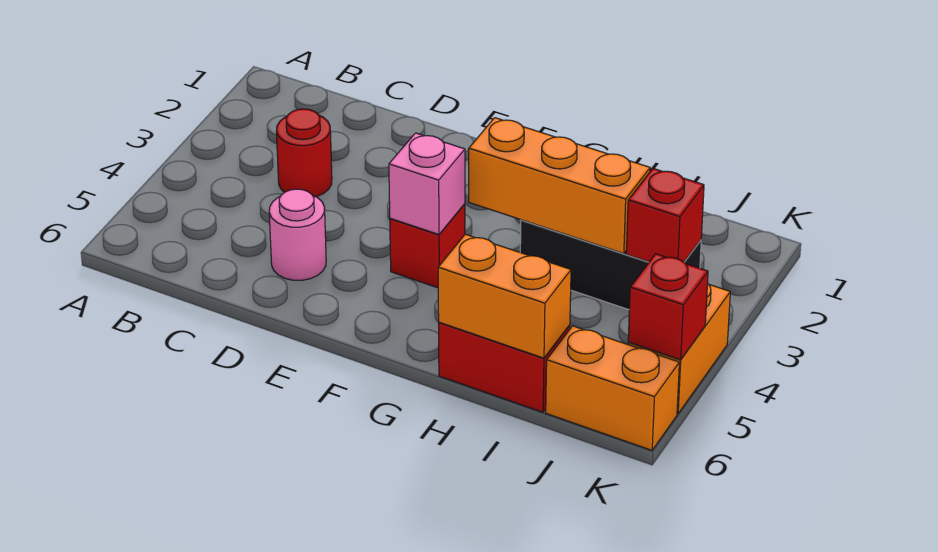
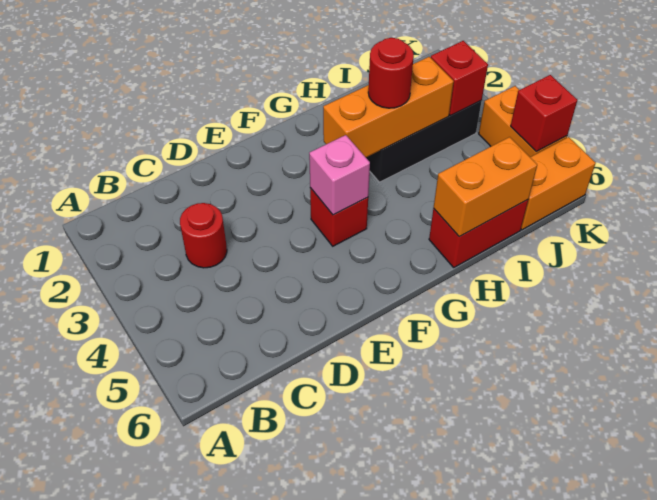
pink round brick D5 level 1 -> none
none -> red round brick H3 level 3

